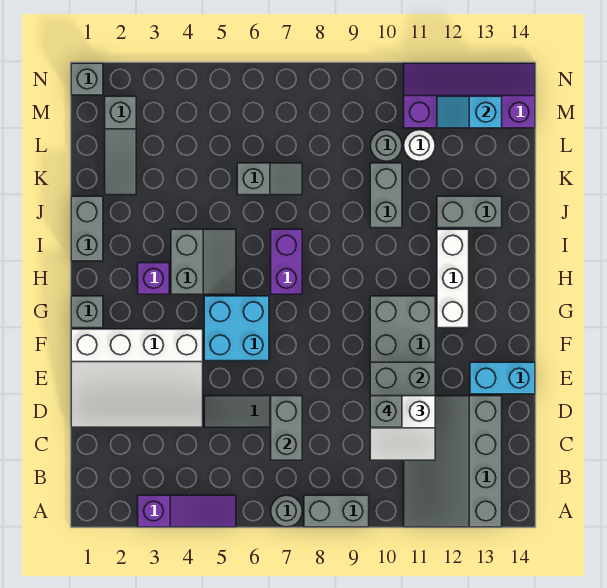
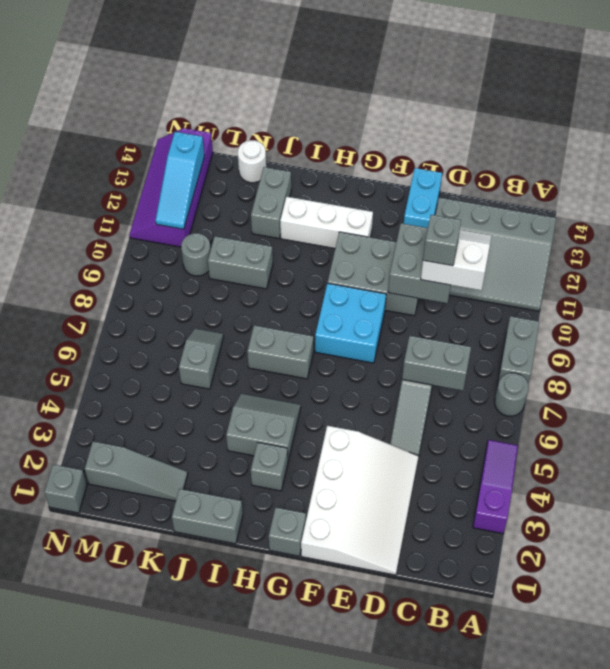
white slope C10:D11 level 3 top D -> white slope C10:D11 level 3 top 10
cyan brick F5:G6 level 1 -> cyan brick F8:G9 level 1
purple brick H3 level 1 -> grey brick H3 level 1
purple brick H7:I7 level 1 -> grey brick H7:I7 level 1
white round brick L11 level 1 -> white round brick K14 level 1
cyan slope M12:M13 level 2 top 13 -> cyan slope M11:M13 level 2 top 13

